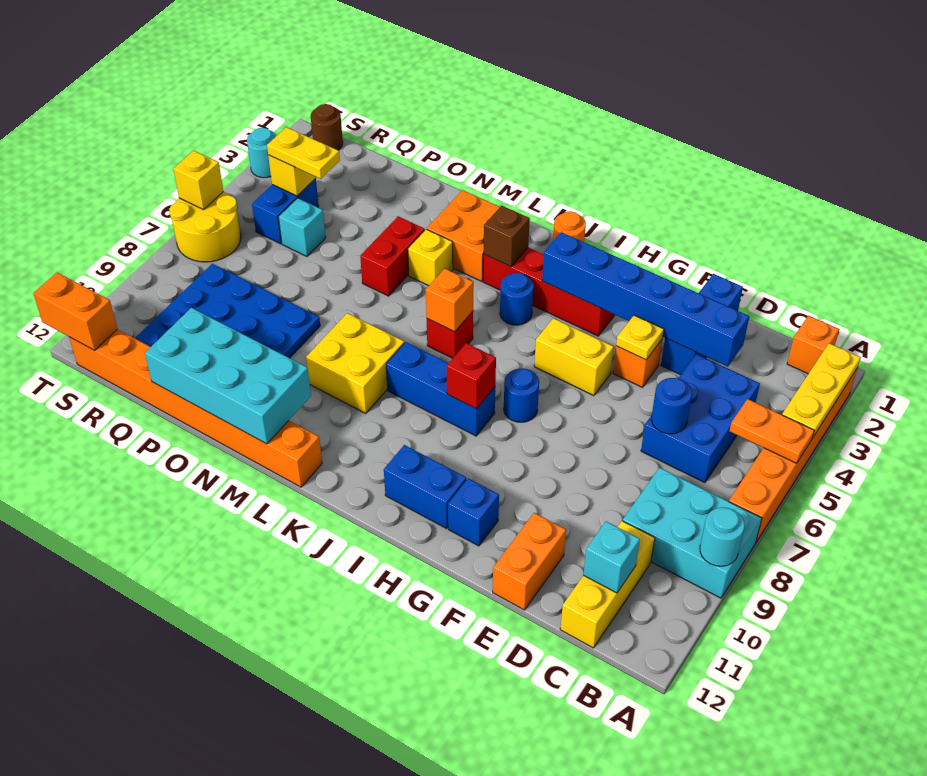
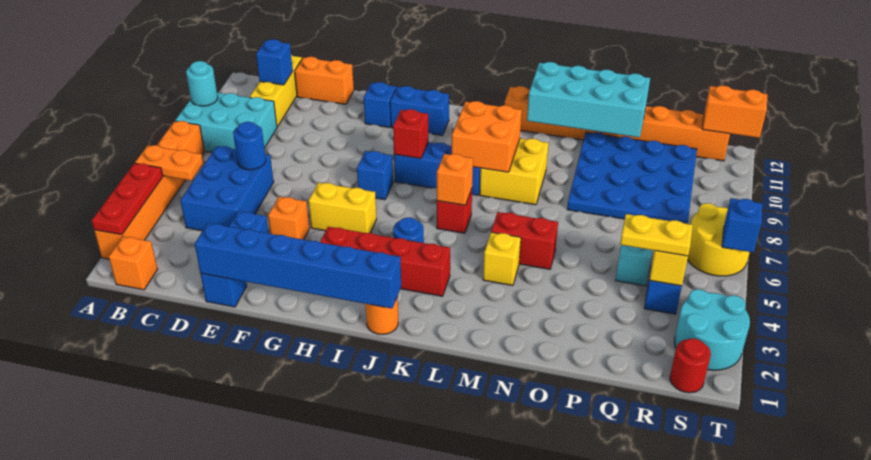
yellow plate A2:A4 level 2 -> red plate A2:A4 level 2
cyan brick C11 level 2 -> blue brick C11 level 2
blue brick D3:I3 level 2 -> blue brick E1:J1 level 2
orange brick E11:E12 level 1 -> orange brick D12:E12 level 1
yellow plate F4 level 2 -> none
blue round brick H7 level 1 -> blue brick H7 level 1
brown brick K3 level 2 -> none
orange brick L2:M3 level 1 -> orange brick K8:L9 level 2
red brick N4:N5 level 1 -> red brick M5:N5 level 1
brown round brick S1 level 1 -> red round brick S1 level 1
cyan round brick T3 level 1 -> cyan round brick S2:T3 level 1
yellow brick T6 level 2 -> blue brick T6 level 2

